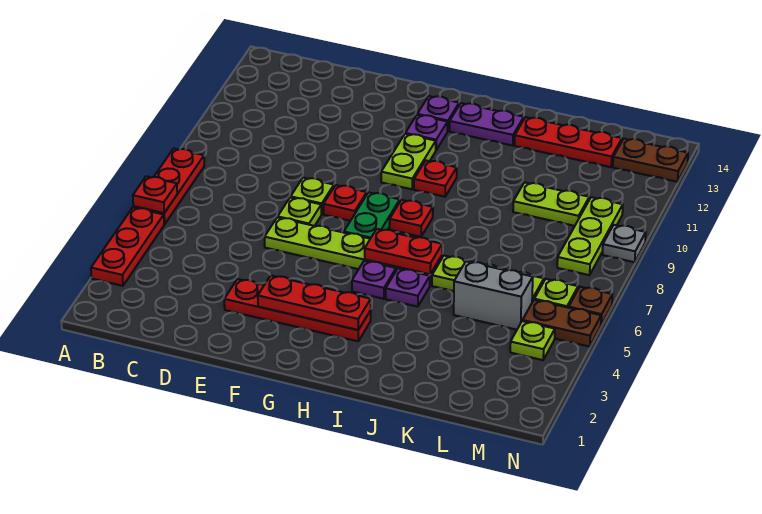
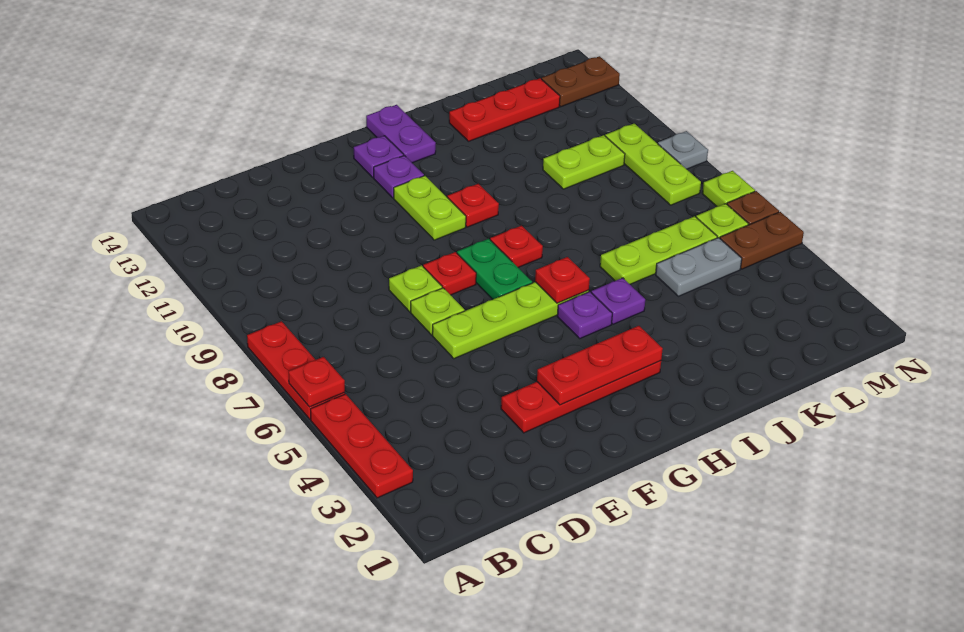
red plate H6:I6 level 2 -> red plate H6 level 2
purple plate H13:I13 level 1 -> purple plate H13:H14 level 1
grey brick K5:L5 level 1 -> grey plate K5:L5 level 1
lime plate M4 level 1 -> lime plate N7 level 1

